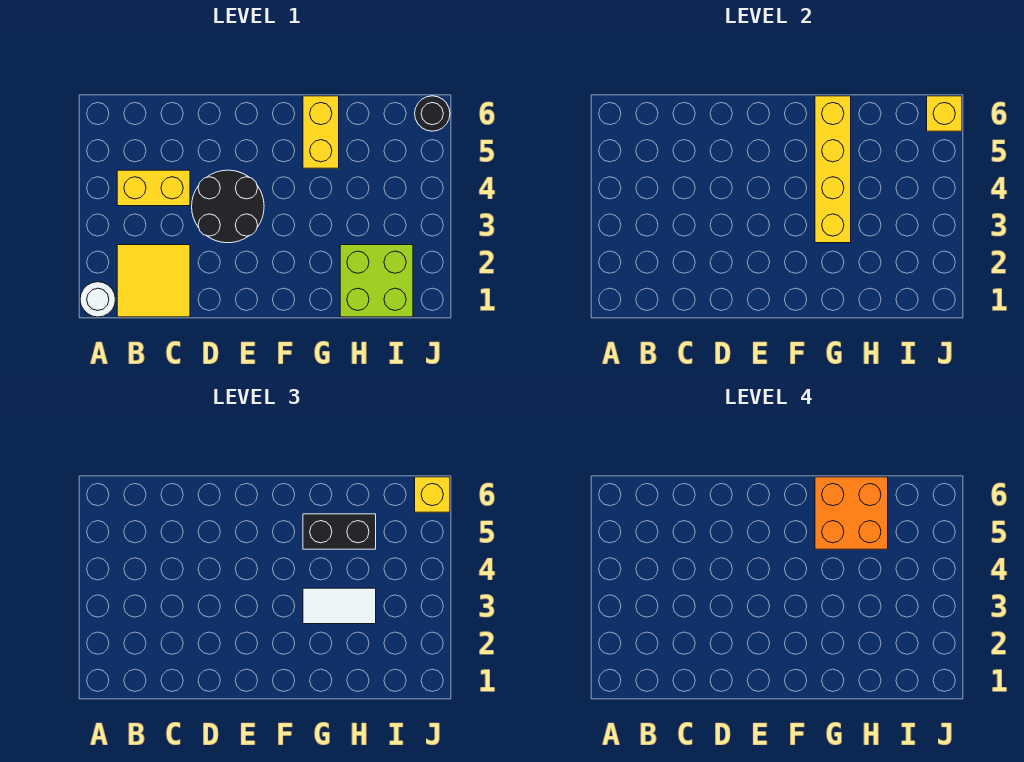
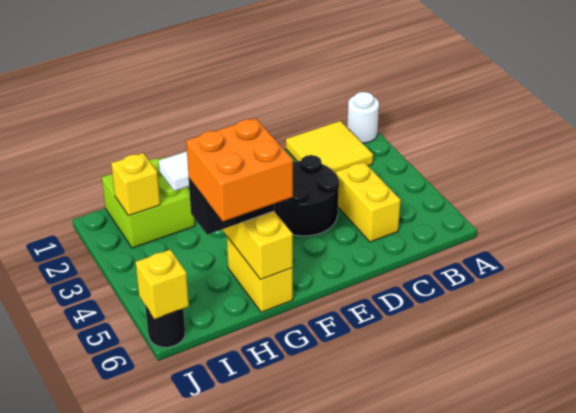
yellow brick B4:C4 level 1 -> yellow brick C4:C5 level 1
yellow brick J6 level 3 -> yellow brick I2 level 2

